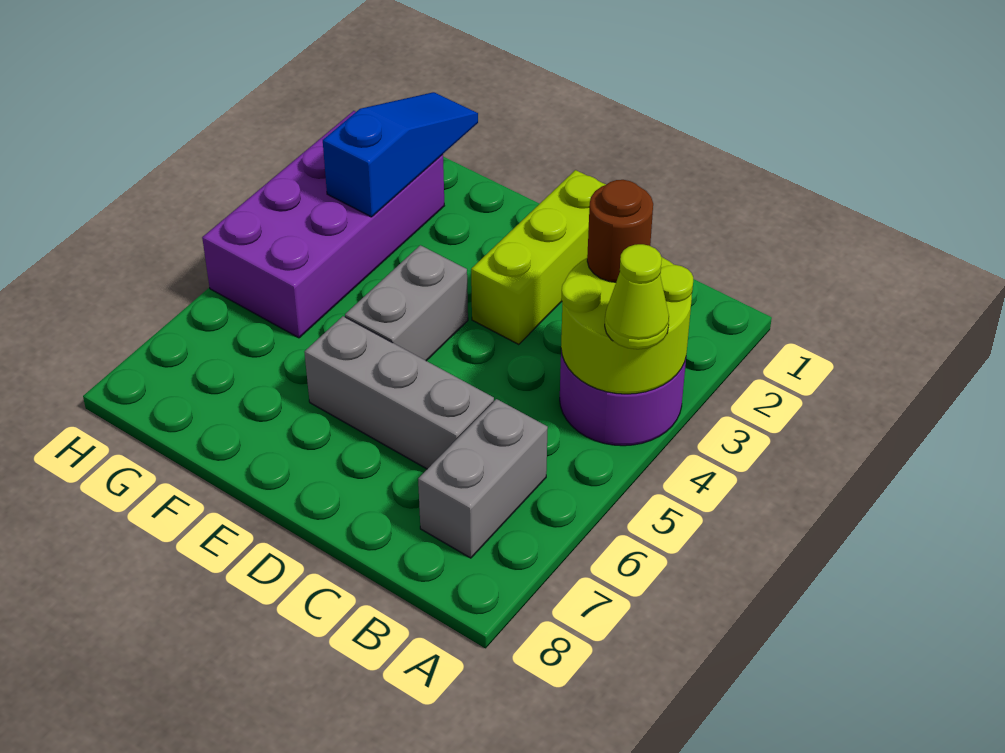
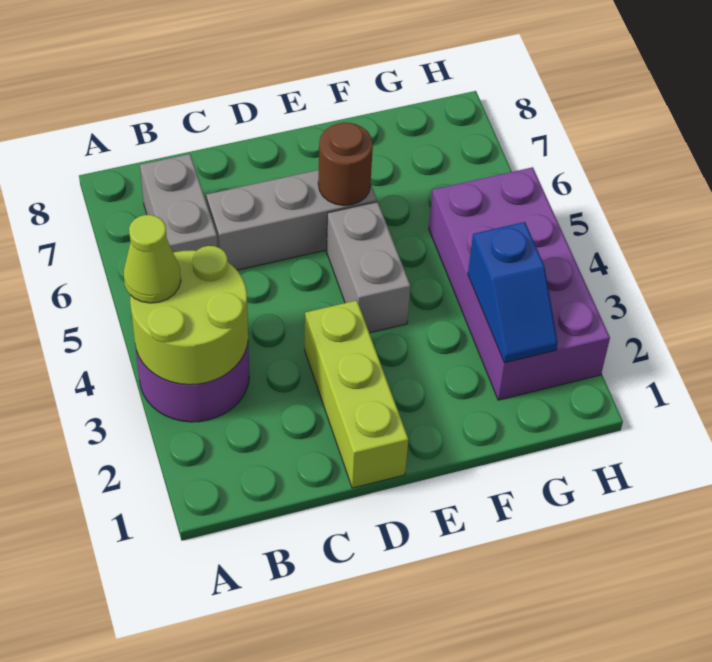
brown round brick B3 level 3 -> brown round brick E6 level 2
blue slope G1:G3 level 2 top 3 -> blue slope G2:G3 level 2 top 3

